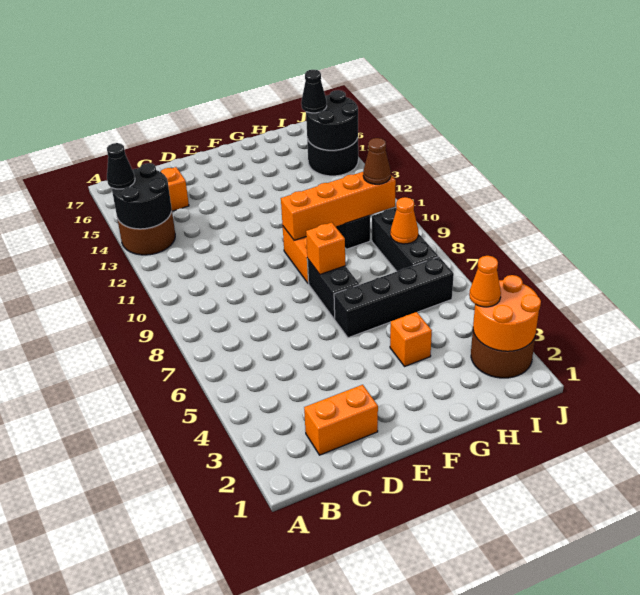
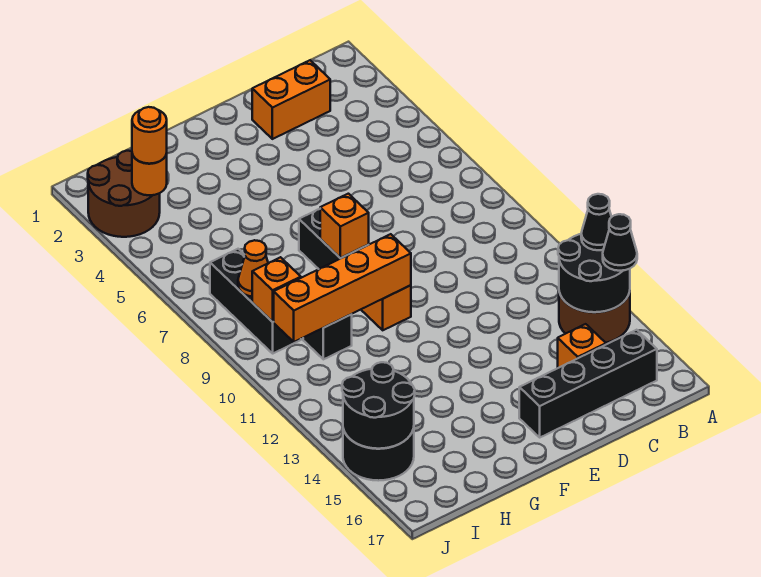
black brick F6:I6 level 1 -> black brick B16:E16 level 1
orange brick G4 level 1 -> orange brick I9 level 2
orange round brick I2:J3 level 2 -> orange round brick I3 level 2
orange cone I3 level 3 -> orange round brick I3 level 3
brown cone I10 level 3 -> none
black cone I15 level 3 -> black cone A13 level 3

